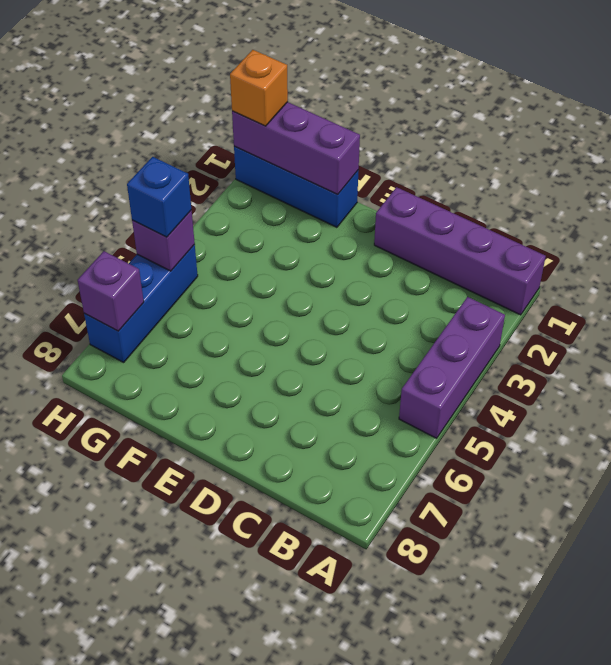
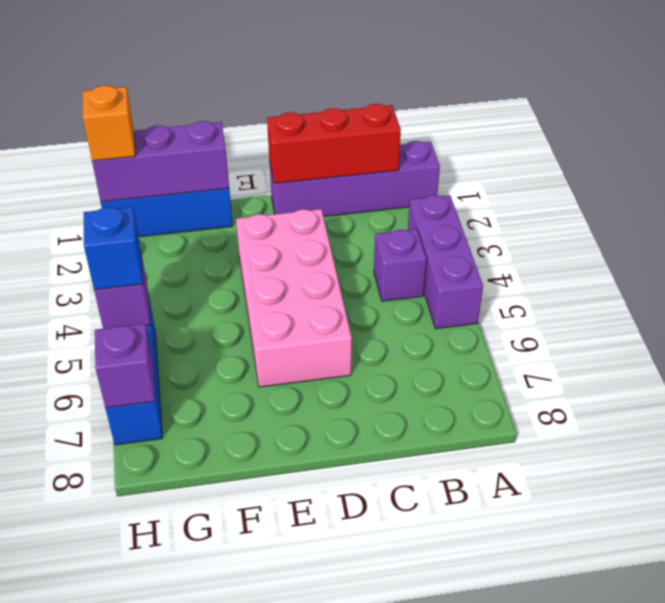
none -> red brick B1:D1 level 2
none -> purple brick B4 level 1
none -> pink brick D3:E6 level 1

